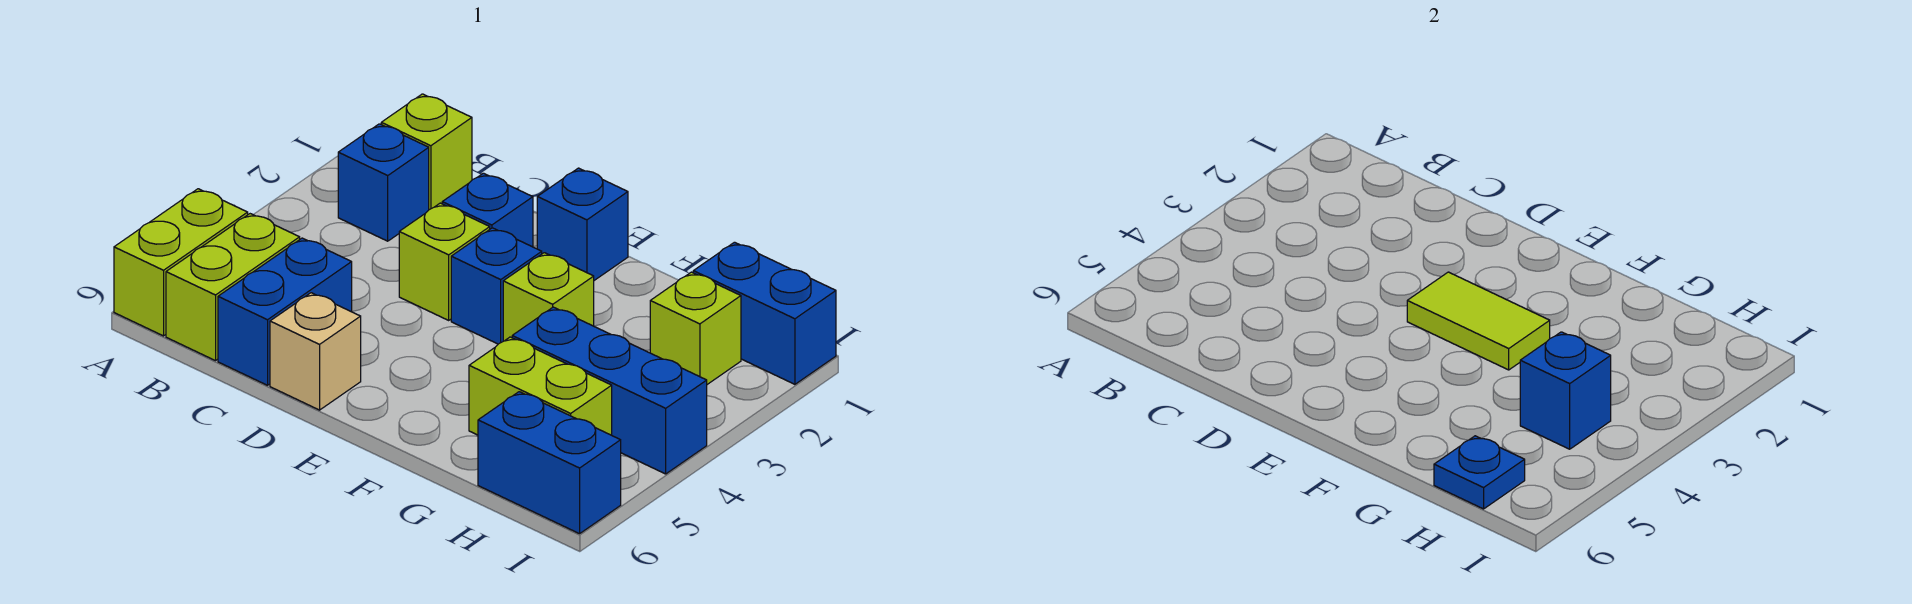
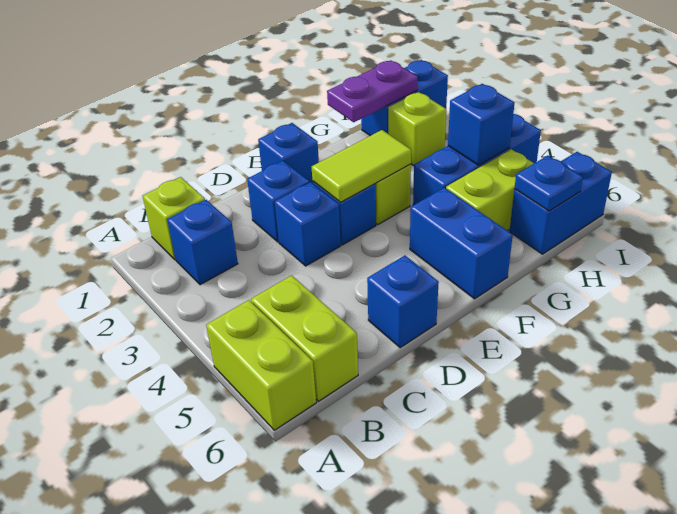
blue brick C5:C6 level 1 -> blue brick F5:F6 level 1
lime brick D3 level 1 -> blue brick D3 level 1
tan brick D6 level 1 -> blue brick D6 level 1
none -> purple plate G1:H1 level 2

